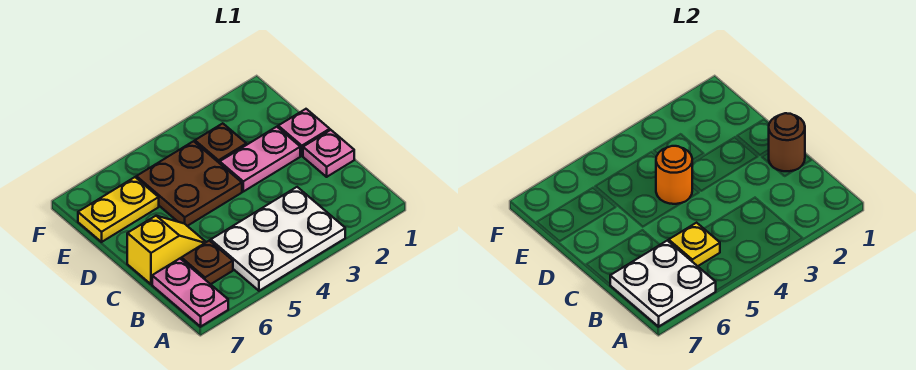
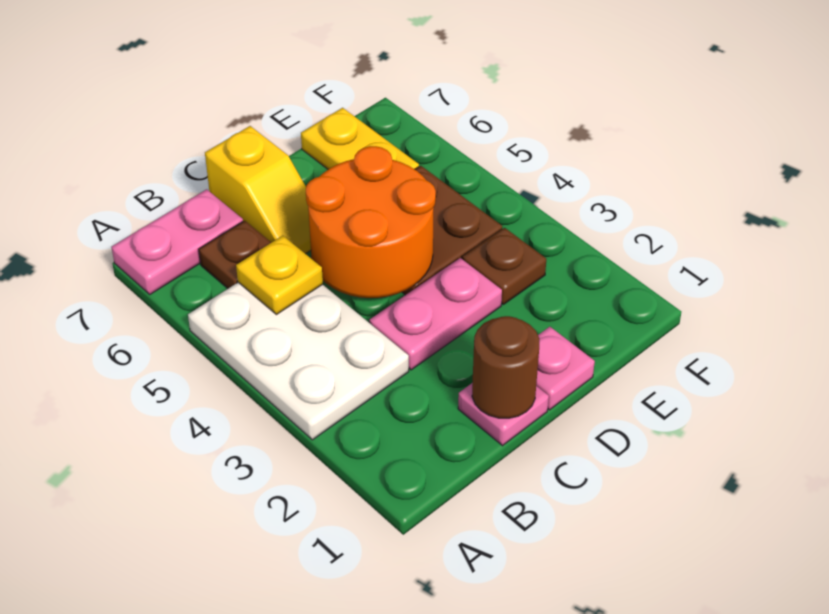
white plate A6:B7 level 2 -> none
pink plate D2:D3 level 1 -> pink plate C3:D3 level 1
orange round brick D4 level 2 -> orange round brick C4:D5 level 2

